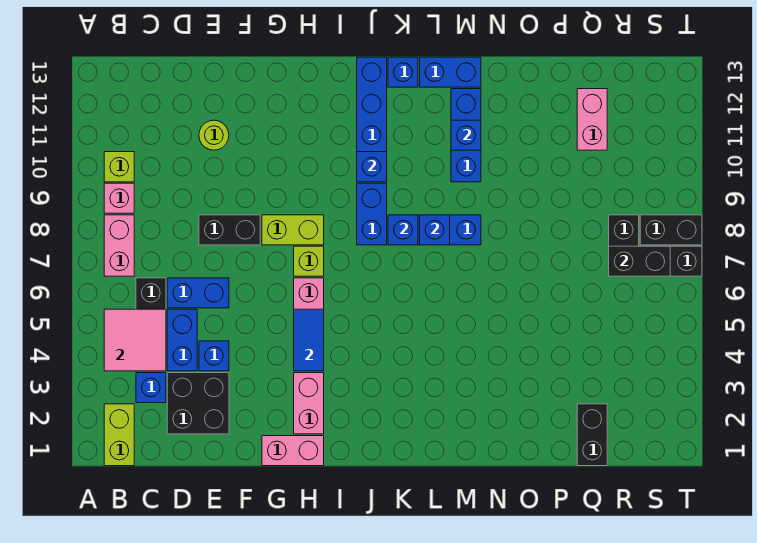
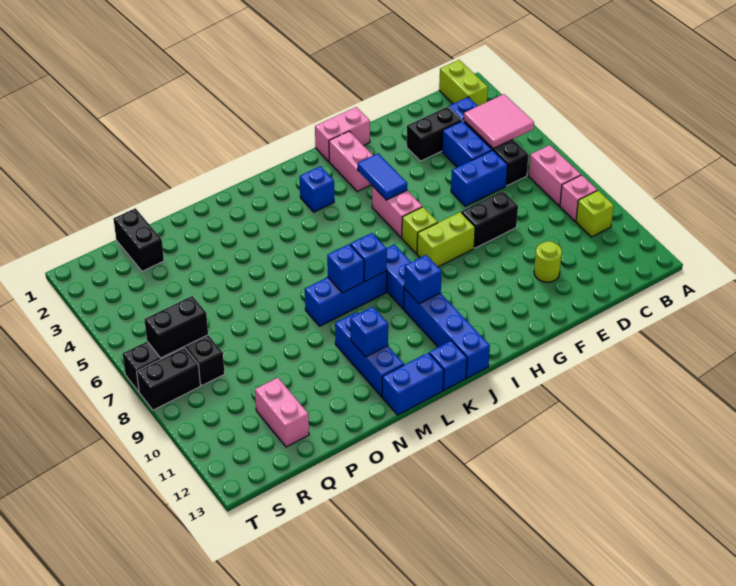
black brick D2:E3 level 1 -> black brick D3:E3 level 1
blue brick E4 level 1 -> blue brick J3 level 1

